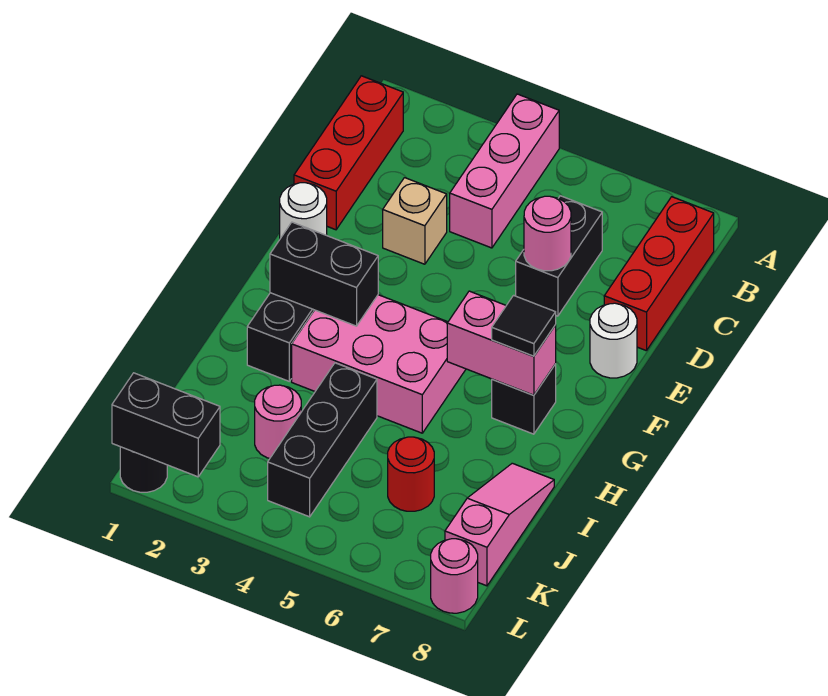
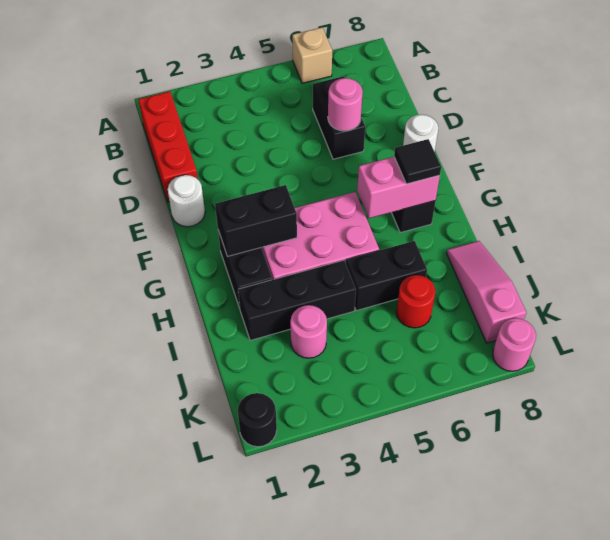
pink brick A4:C4 level 1 -> none
red brick B8:D8 level 1 -> none
tan brick D3 level 1 -> tan brick A6 level 1
black brick I4:K4 level 1 -> black brick I2:I4 level 1
black brick L1:L2 level 2 -> black brick I5:I6 level 1

